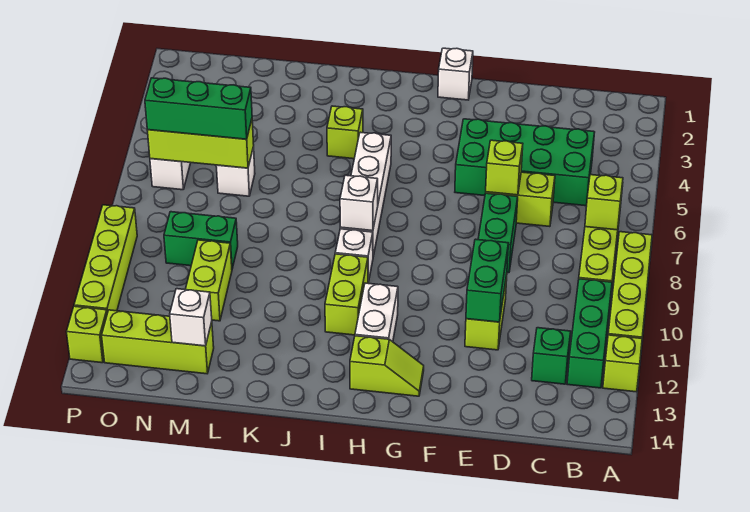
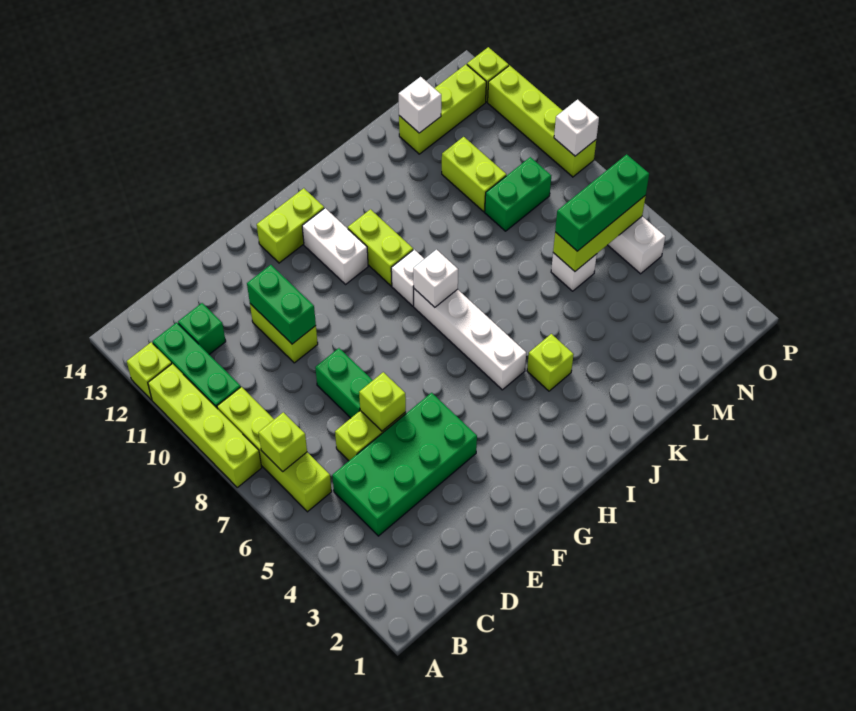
white brick G1 level 1 -> white brick P9 level 2
lime slope G13:H13 level 1 top H -> lime brick G13:H13 level 1

